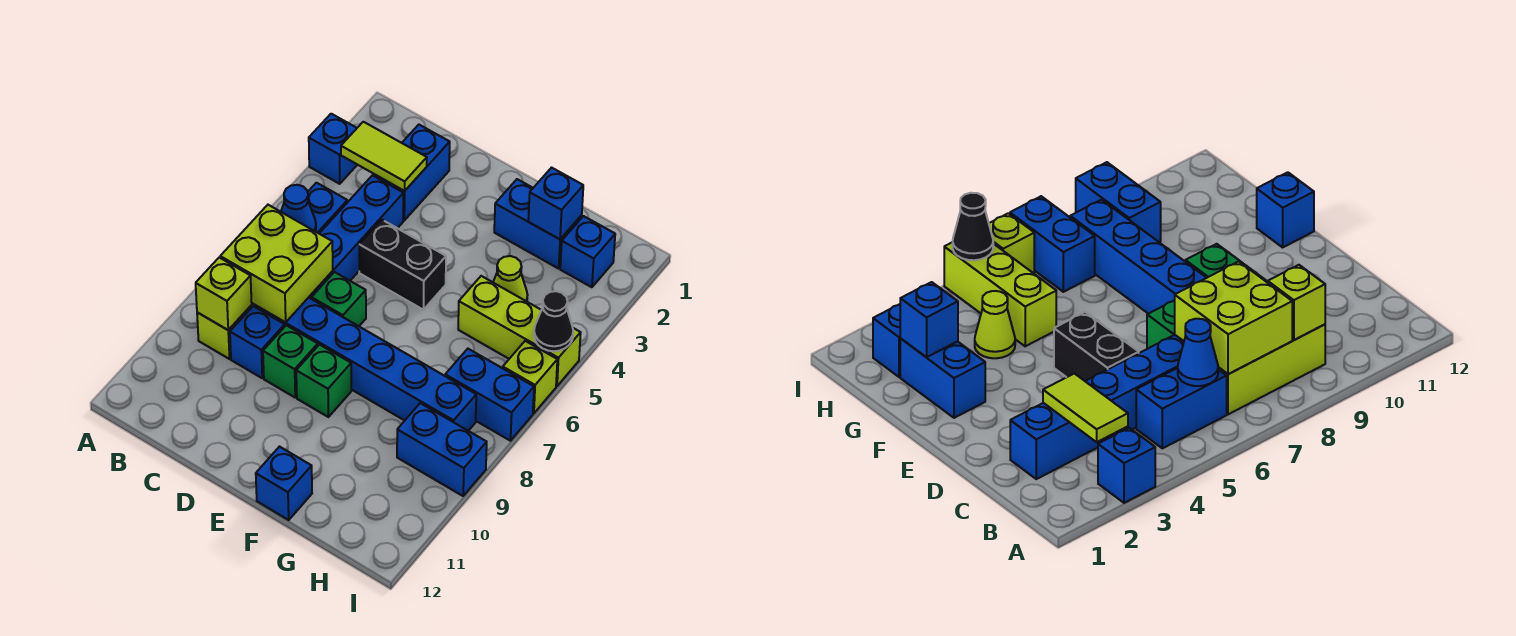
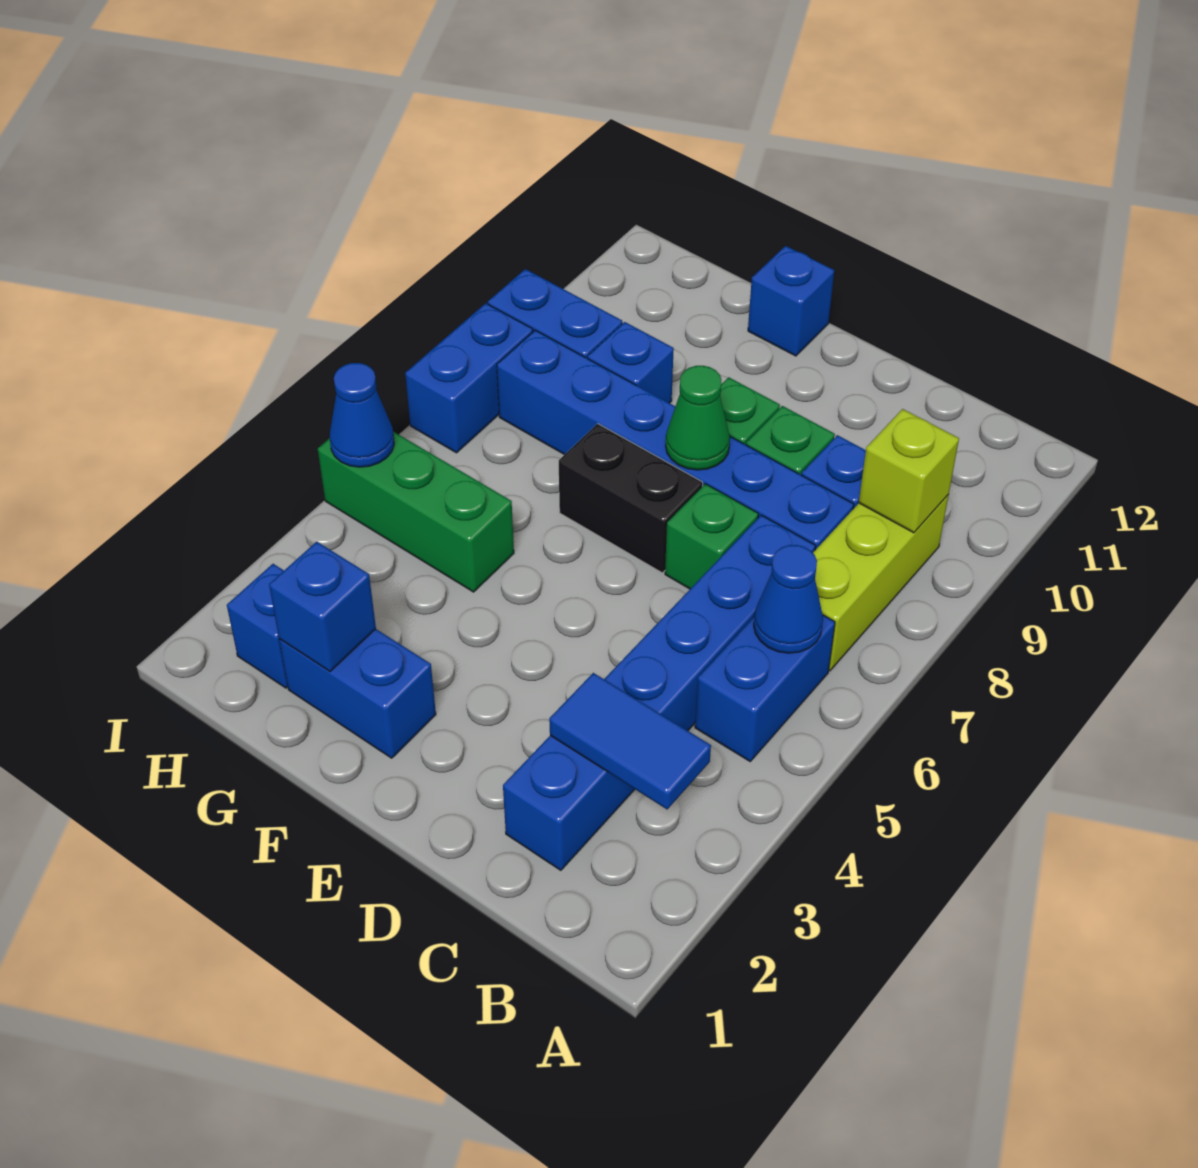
blue brick A3 level 1 -> blue brick G9 level 1
lime tile B3:C3 level 2 -> blue tile B3:C3 level 2
lime brick B7:C8 level 2 -> none
black brick D5:E5 level 1 -> black brick E7:F7 level 1
none -> green cone E8 level 2
lime cone G4 level 1 -> none
lime brick G5:I5 level 1 -> green brick G5:I5 level 1
blue brick H7:I7 level 1 -> blue brick I7:I8 level 1
black cone I5 level 2 -> blue cone I5 level 2
lime brick I6 level 1 -> none

